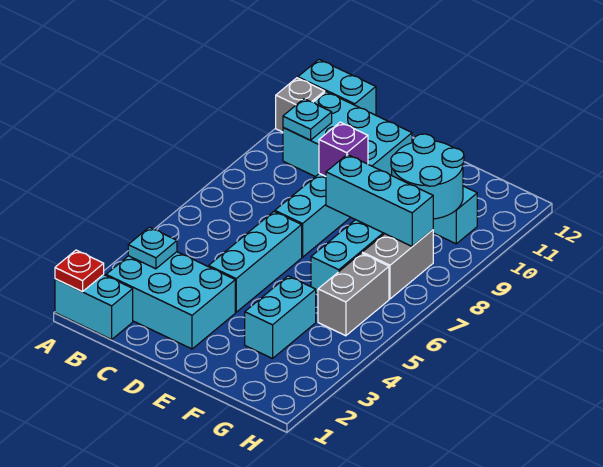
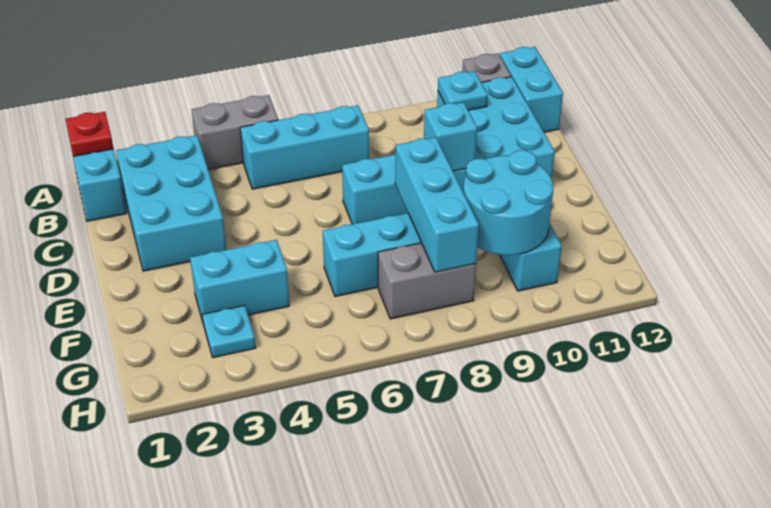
cyan plate B3 level 2 -> cyan plate G3 level 1
cyan brick D4:D6 level 1 -> cyan brick B5:B7 level 1
purple brick D9 level 2 -> cyan brick D9 level 2
grey brick G5:G6 level 1 -> grey brick A4:A5 level 1

